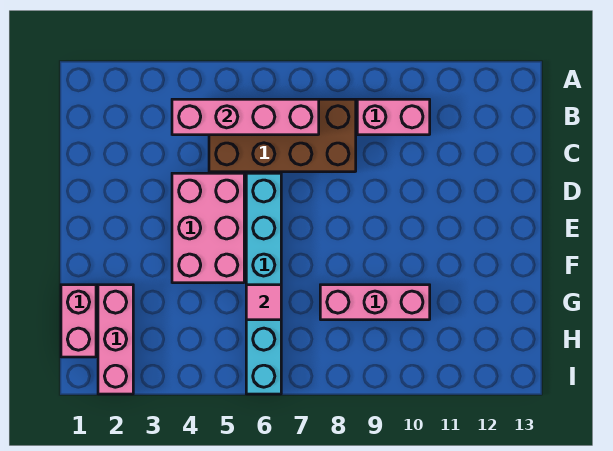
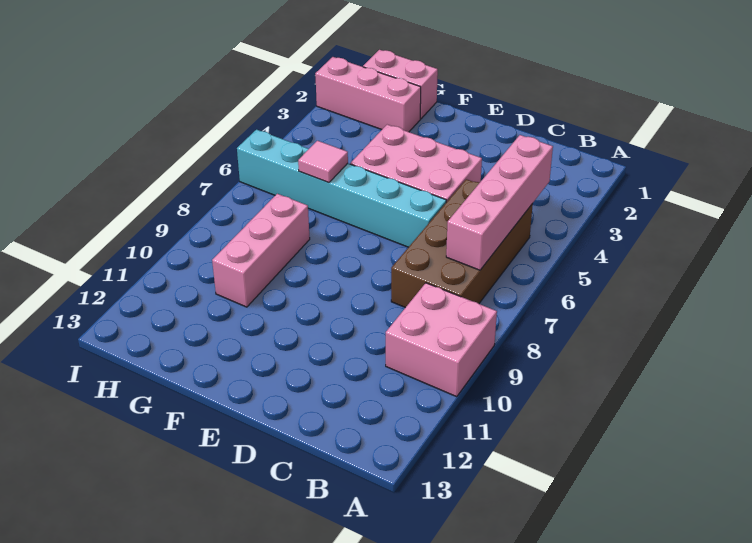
pink brick B9:B10 level 1 -> pink brick A9:B10 level 1

